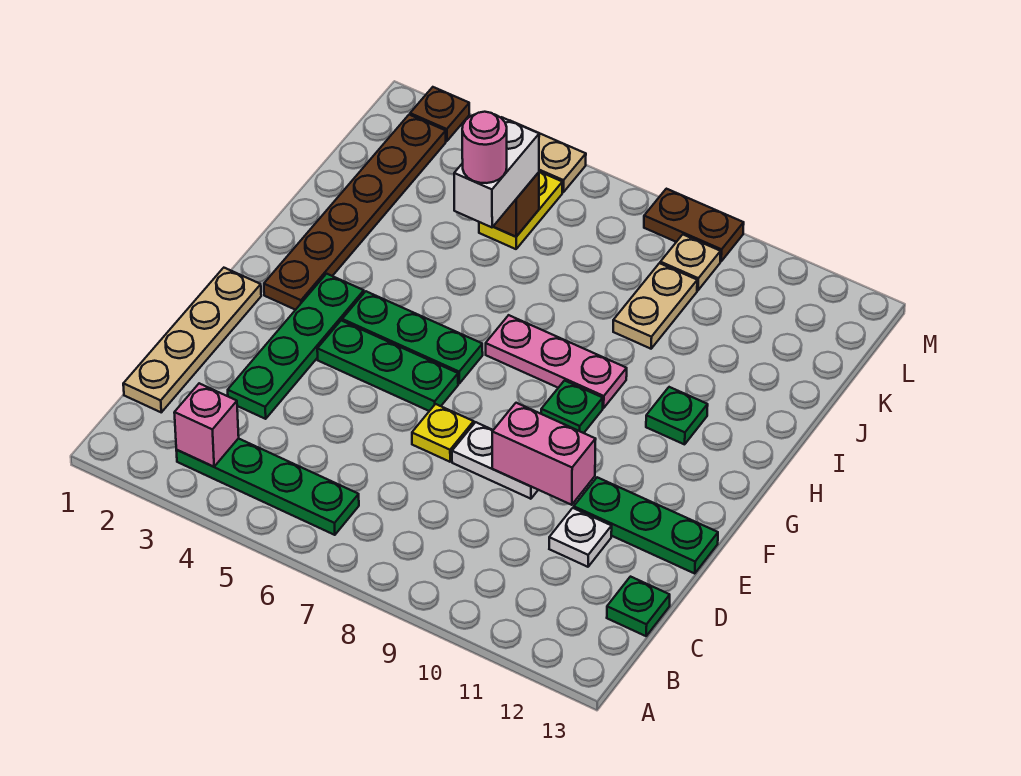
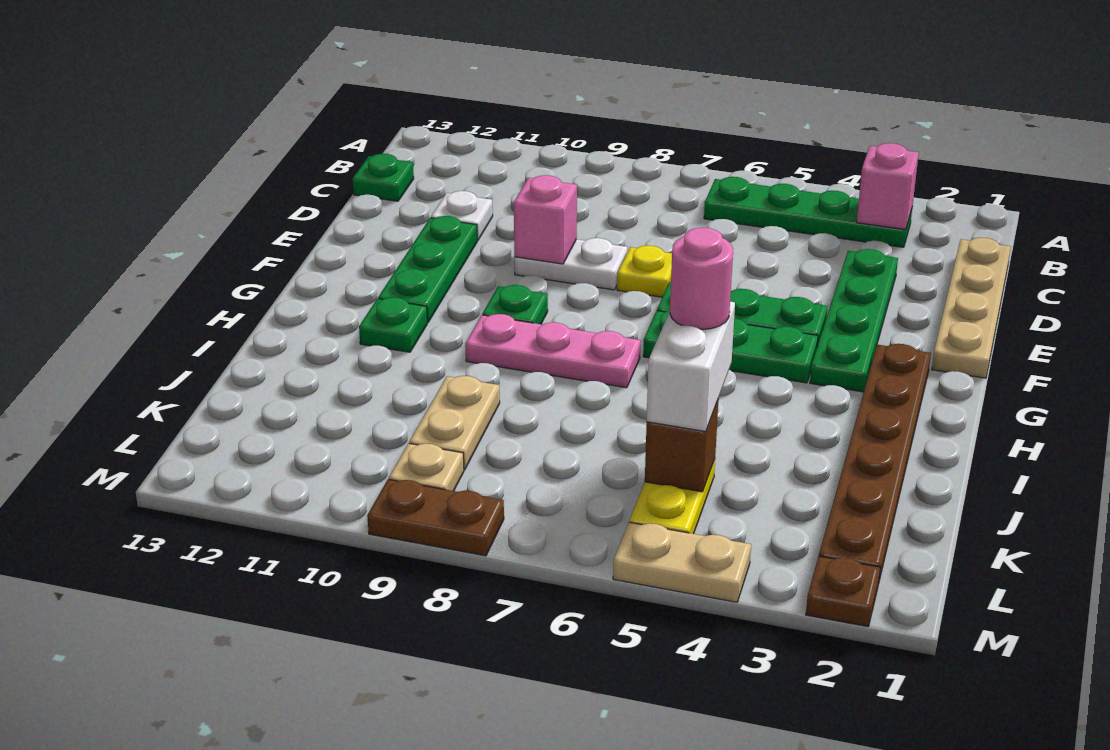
pink brick E9:E10 level 2 -> pink brick E9 level 2
green plate E11:E13 level 1 -> green plate E11:G11 level 1

